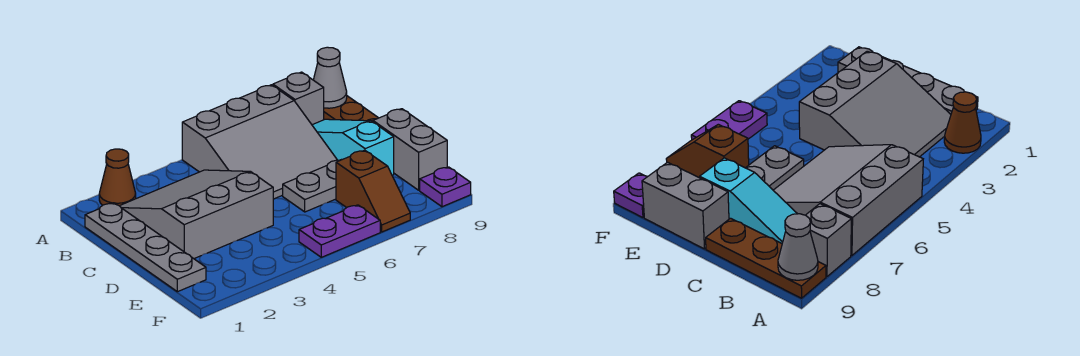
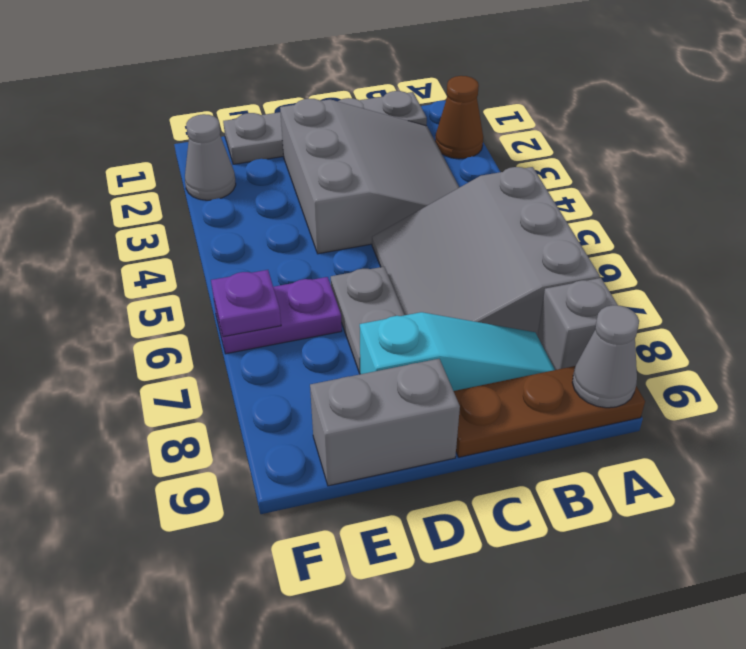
brown slope E7:F7 level 1 top E -> none
none -> grey cone F2 level 1
purple plate F5:F6 level 1 -> purple plate E6:F6 level 1
purple plate F9 level 1 -> purple plate F6 level 2

